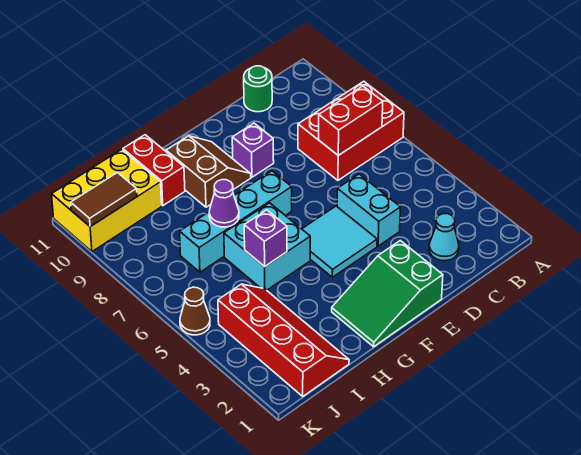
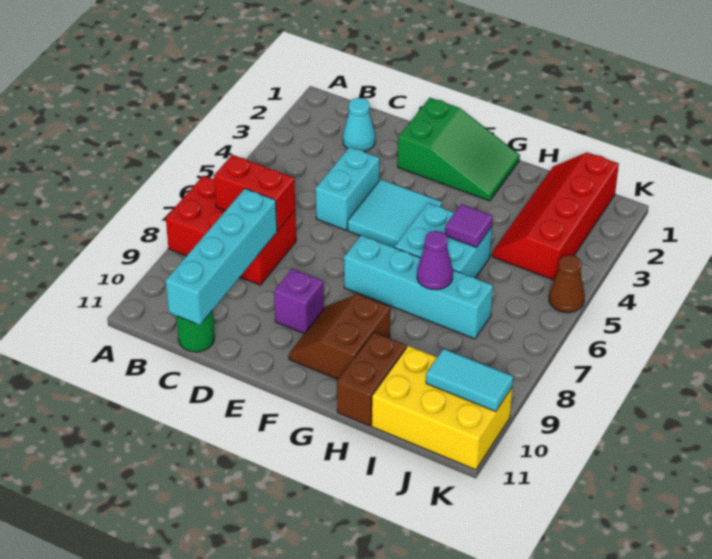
none -> cyan brick C8:C11 level 2
purple brick H5 level 2 -> purple tile H5 level 2
red brick H10:H11 level 1 -> brown brick H10:H11 level 1
brown tile J10:K10 level 2 -> cyan tile J10:K10 level 2

